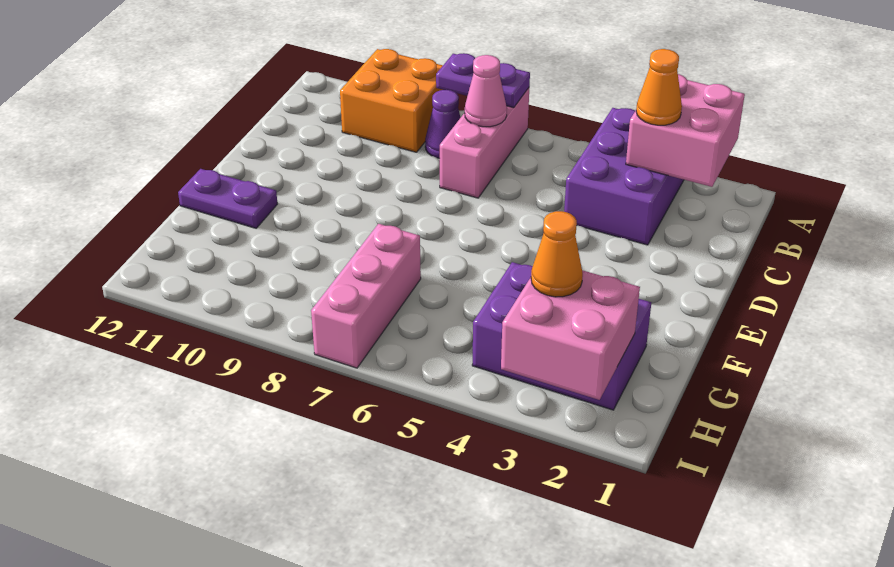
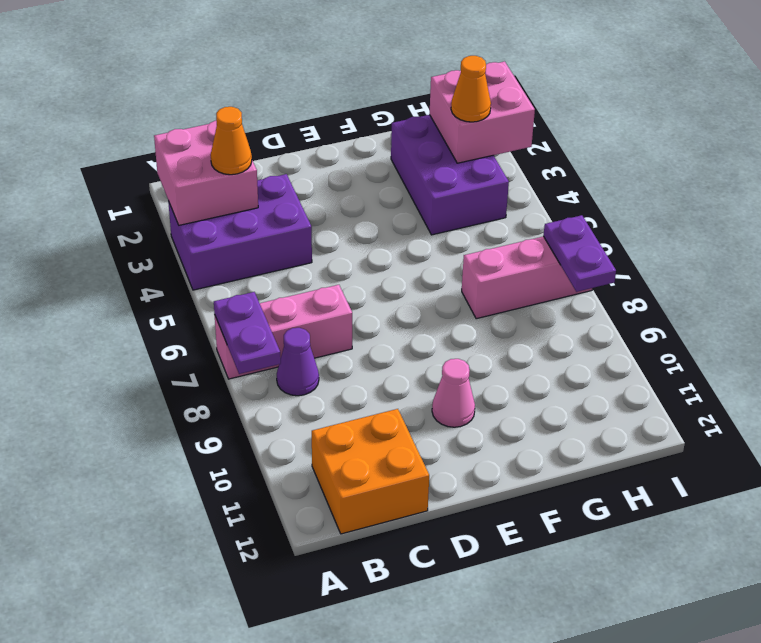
orange brick A9:B10 level 1 -> orange brick B11:C12 level 1
pink cone B7 level 2 -> pink cone E10 level 1
purple plate F11:F12 level 1 -> purple plate I7:I8 level 2

